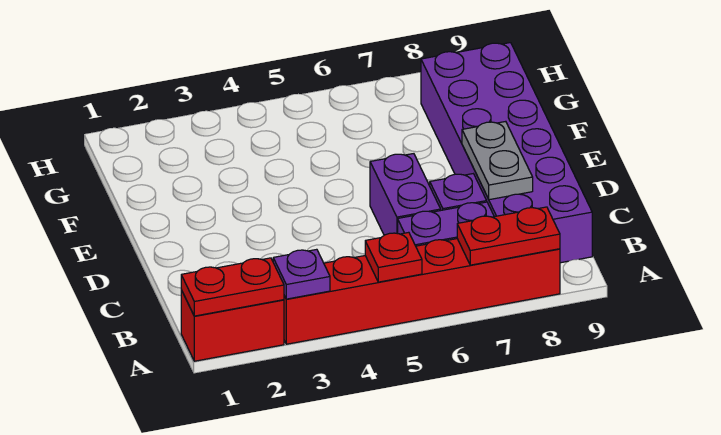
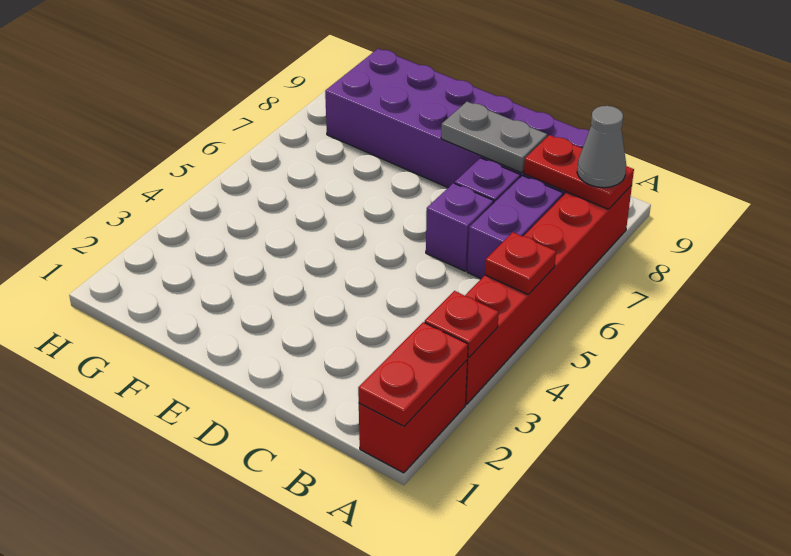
purple plate A3 level 2 -> red plate A3 level 2
red plate A7:A8 level 2 -> red plate A8:B8 level 2
none -> grey cone A8 level 3
purple brick C6:D6 level 1 -> purple brick C6 level 1

